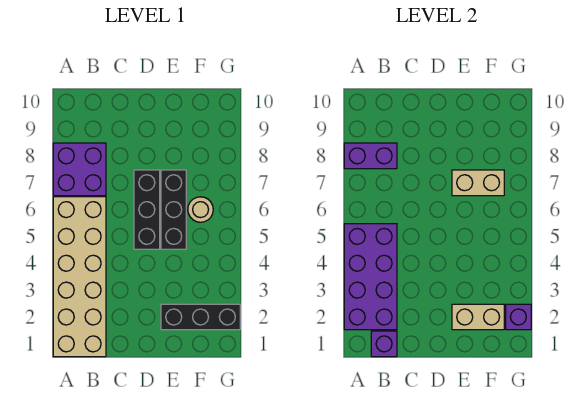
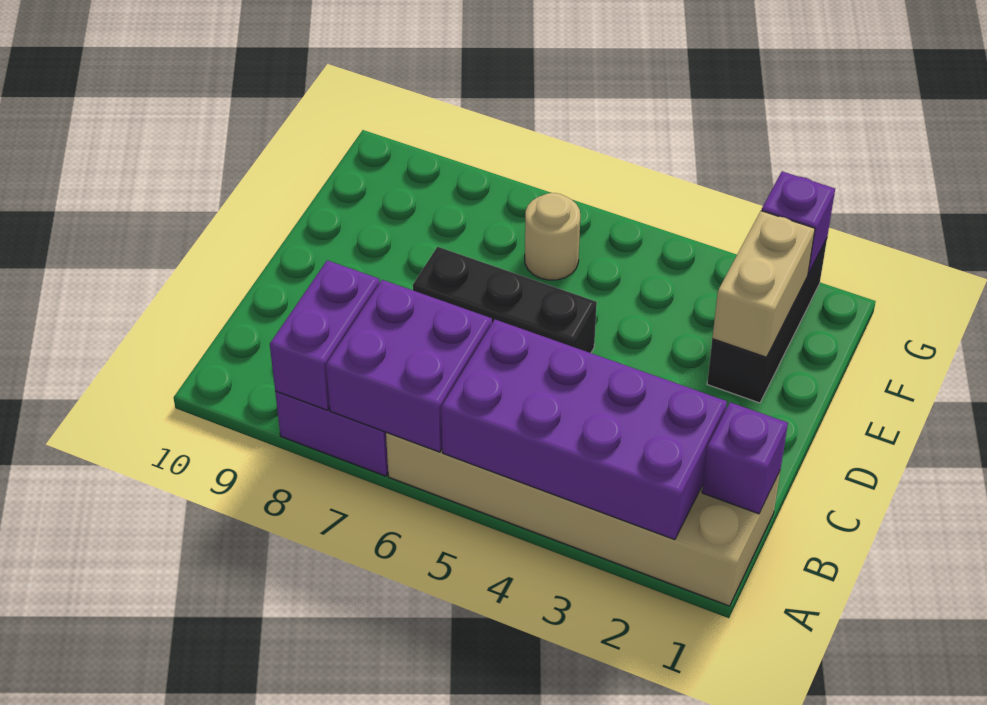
none -> purple brick A6:B7 level 2
black brick E5:E7 level 1 -> none
tan brick E7:F7 level 2 -> none

